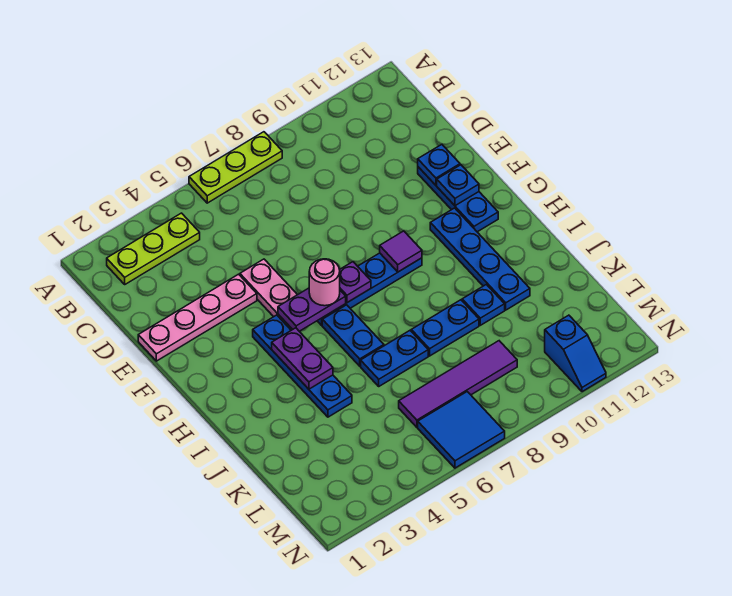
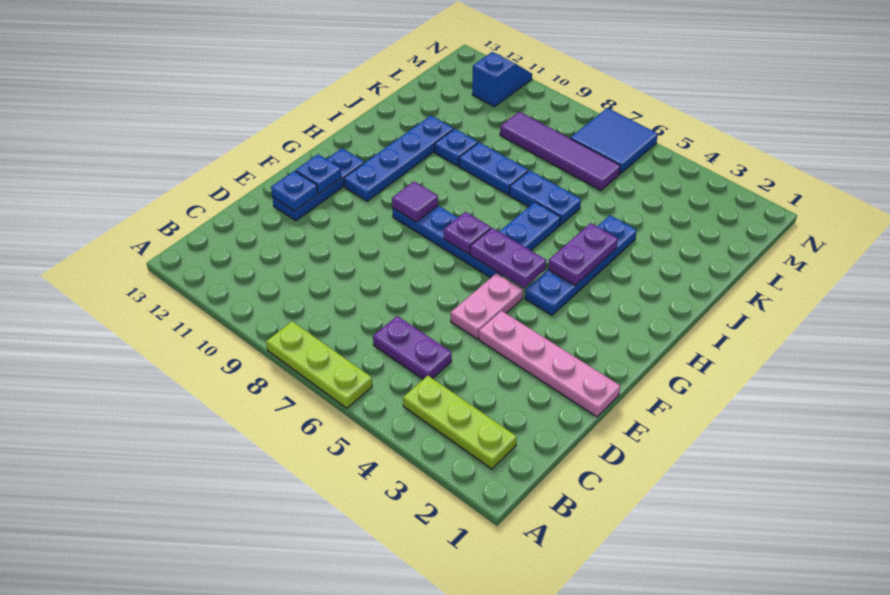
none -> purple plate C5:C6 level 1
pink round brick G6 level 3 -> none

